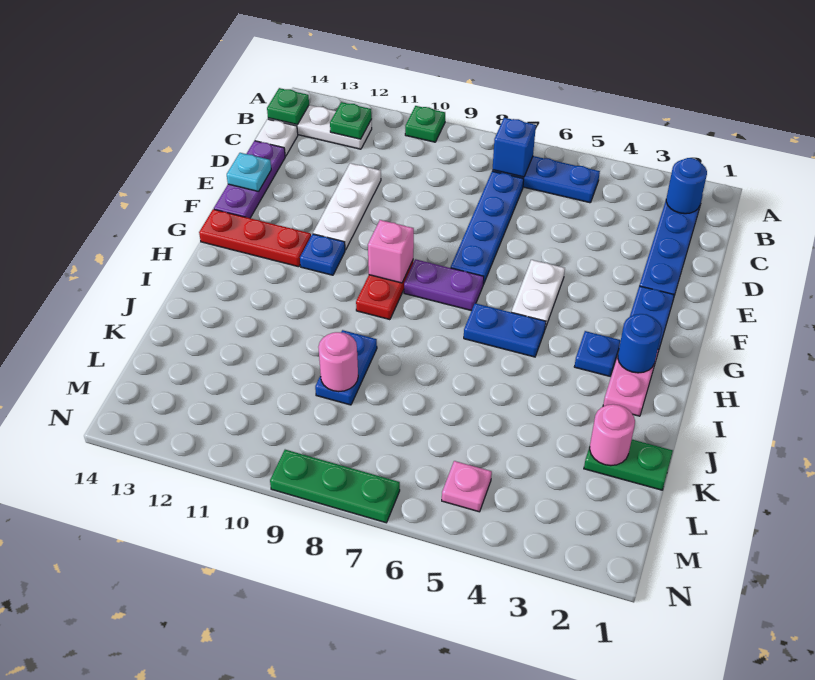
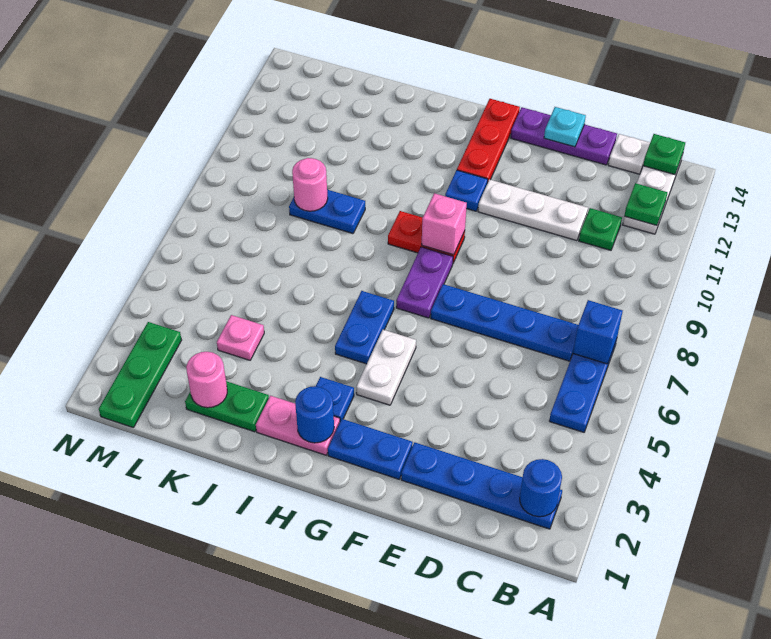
green plate A10 level 1 -> green plate C11 level 1
white plate F5:G5 level 1 -> white plate G4:G5 level 1
green plate K1:K2 level 1 -> green plate J2:K2 level 1
pink plate M5 level 1 -> pink plate K4 level 1
green plate N7:N9 level 1 -> green plate M1:M3 level 1

